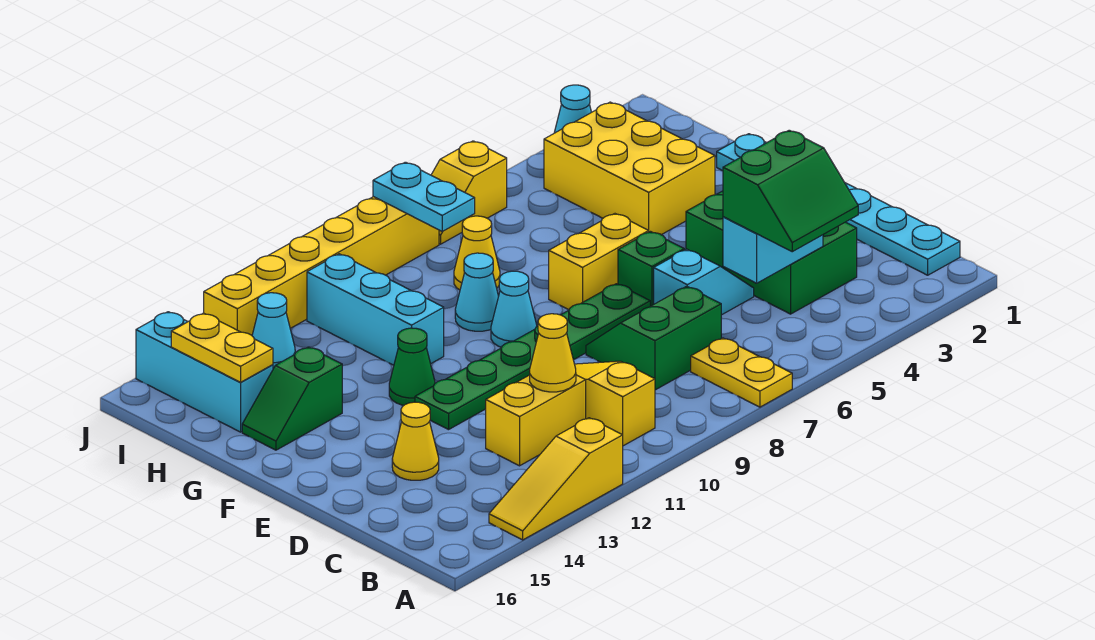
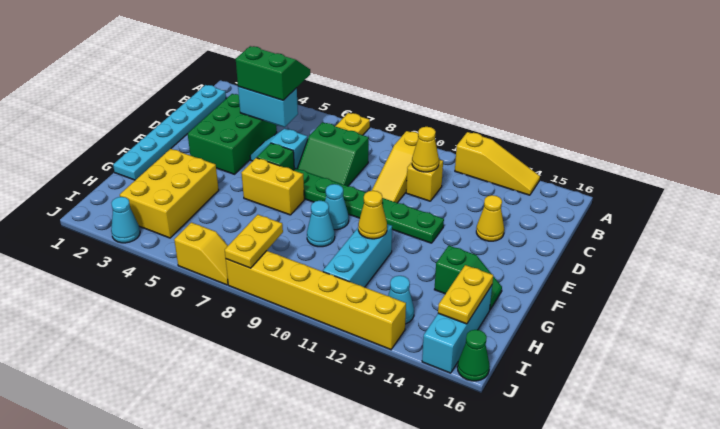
yellow brick C11:C12 level 1 -> yellow brick C11 level 1
green cone F12 level 1 -> green cone J16 level 1
yellow cone H8 level 1 -> yellow cone G11 level 2
cyan plate I8:J8 level 2 -> yellow plate I8:J8 level 2

